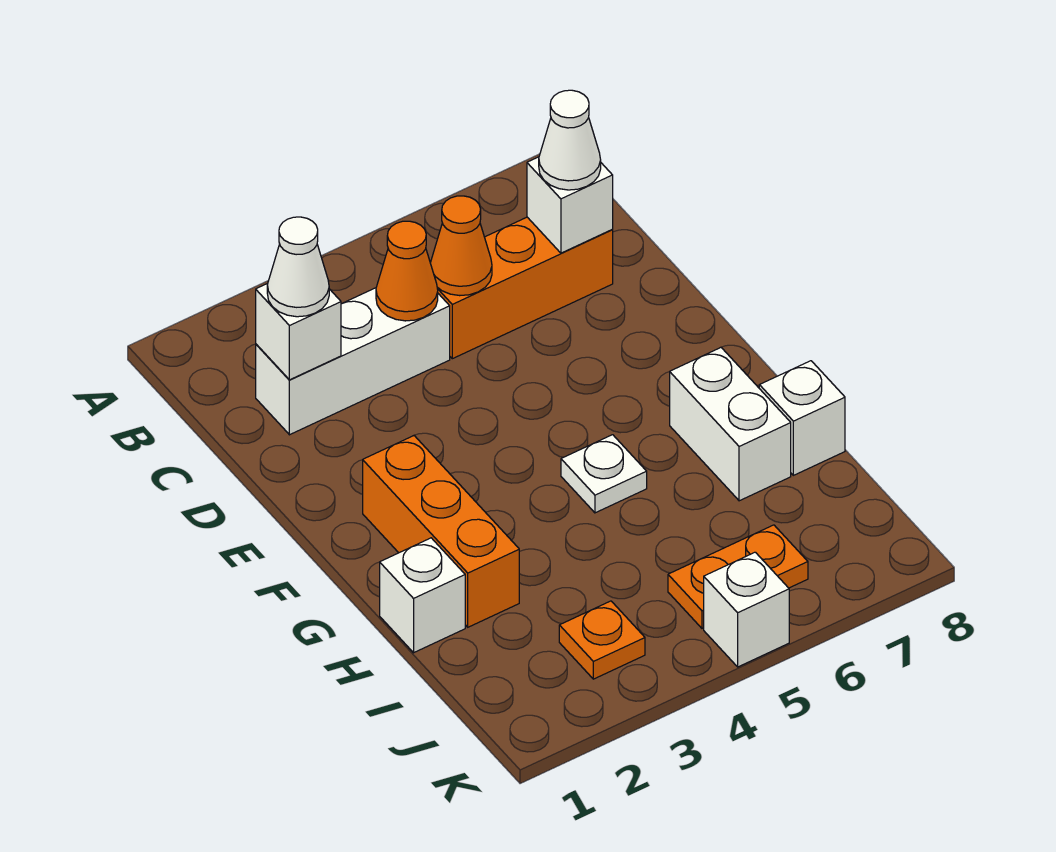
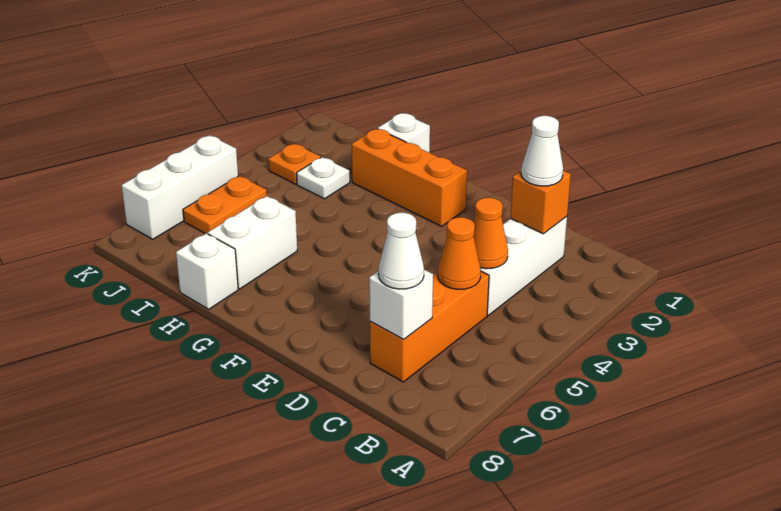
white brick C2 level 2 -> orange brick C2 level 2
white plate G5 level 1 -> white plate I3 level 1
white brick G7:H7 level 1 -> white brick H6:H7 level 1
white brick K5 level 1 -> white brick K5:K7 level 1

